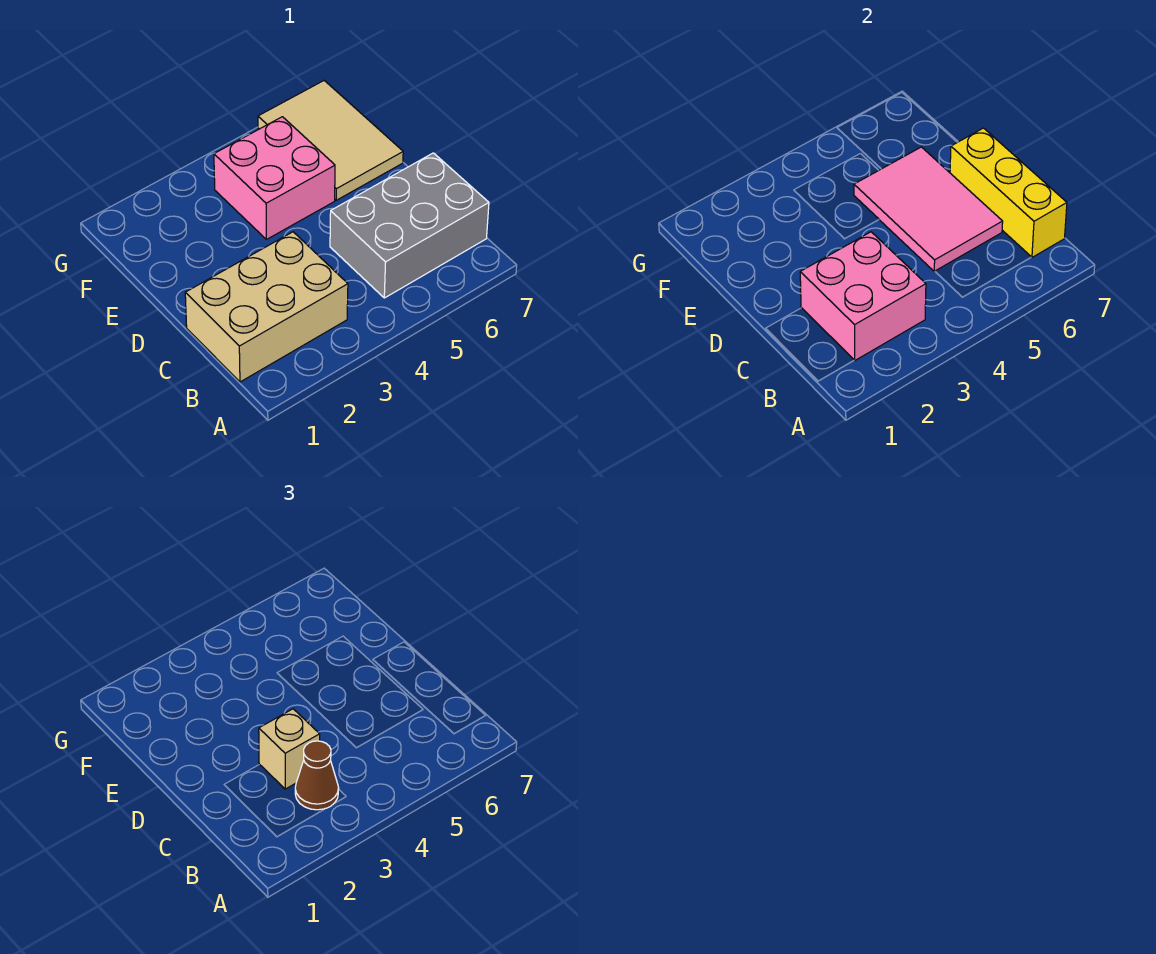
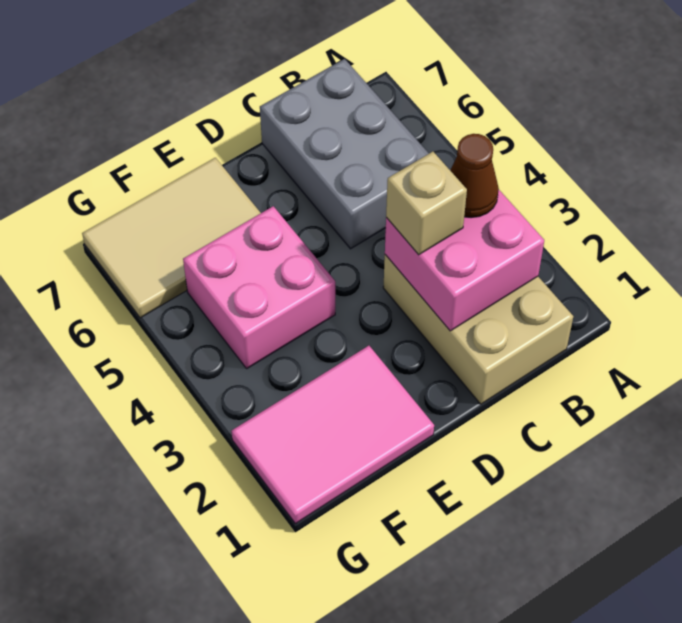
yellow brick B7:D7 level 2 -> none
pink tile C5:E6 level 2 -> pink tile E1:G2 level 1

